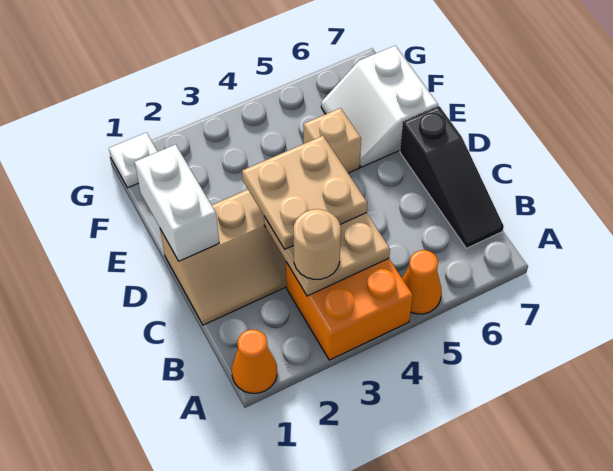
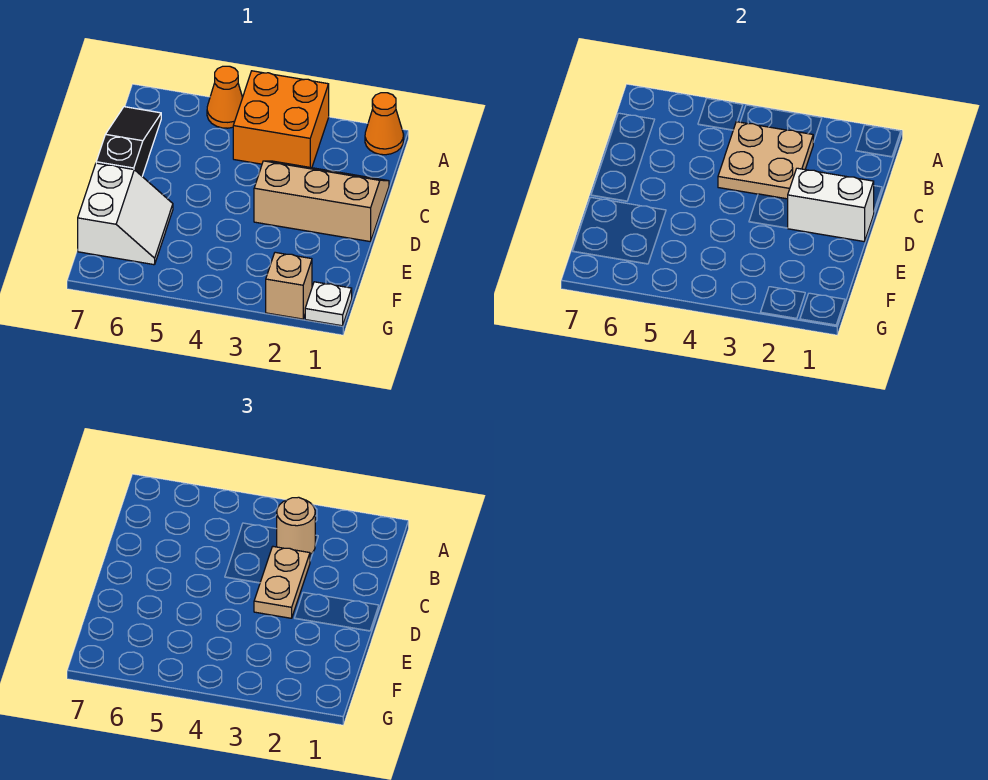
tan plate C3:D4 level 3 -> tan plate C3:D3 level 3
white brick D1:E1 level 2 -> white brick D1:D2 level 2
tan brick E5 level 1 -> tan brick G2 level 1

